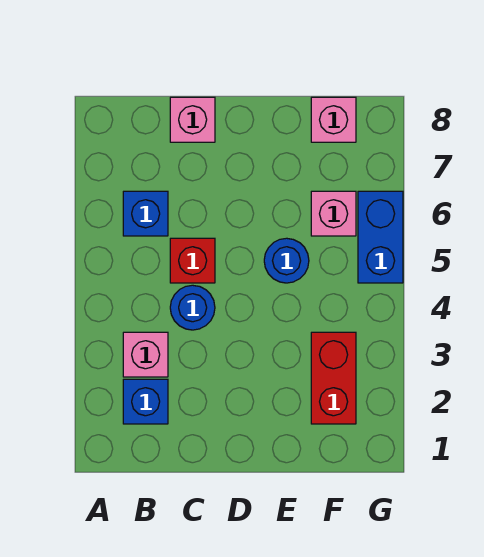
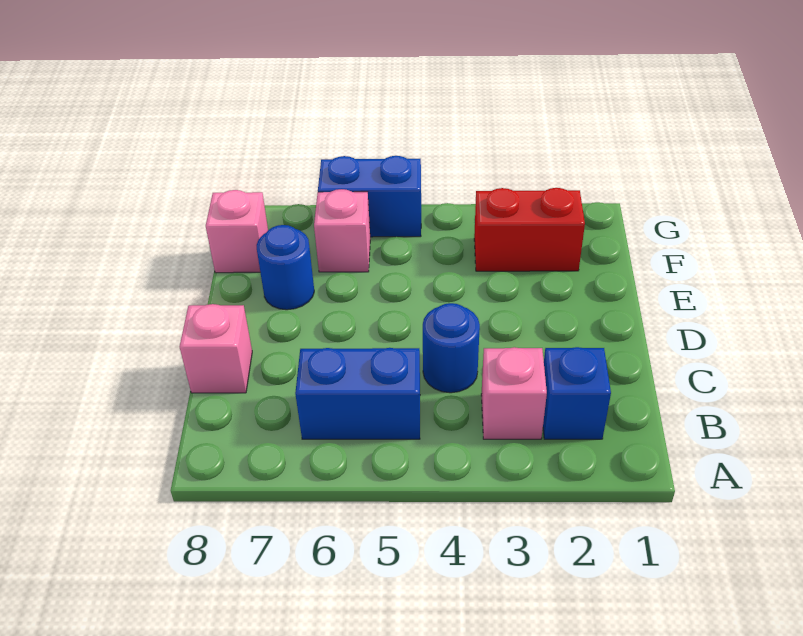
blue brick B6 level 1 -> blue brick B5:B6 level 1
red brick C5 level 1 -> none
blue round brick E5 level 1 -> blue round brick E7 level 1

